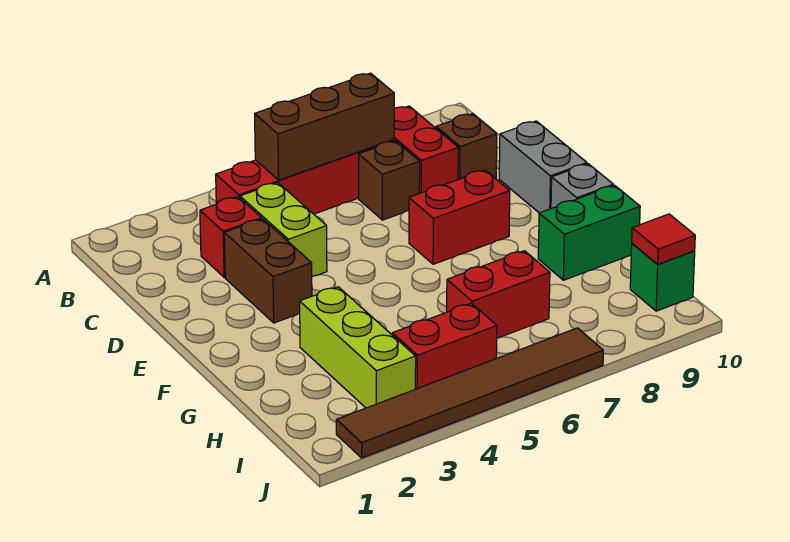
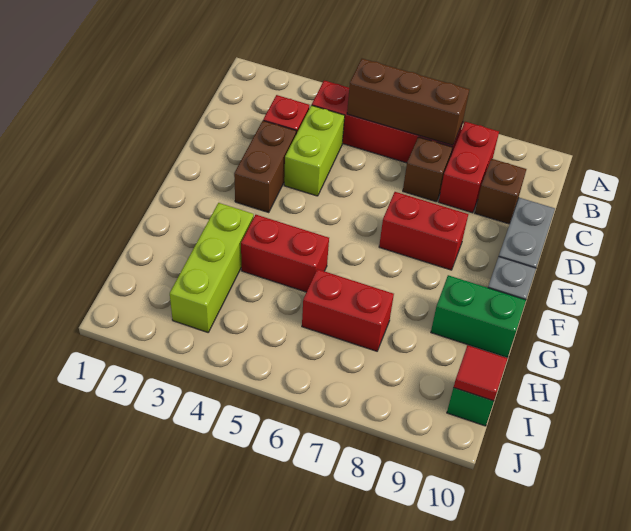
red brick I4:I5 level 1 -> red brick G4:G5 level 1
brown tile J2:J7 level 1 -> none

